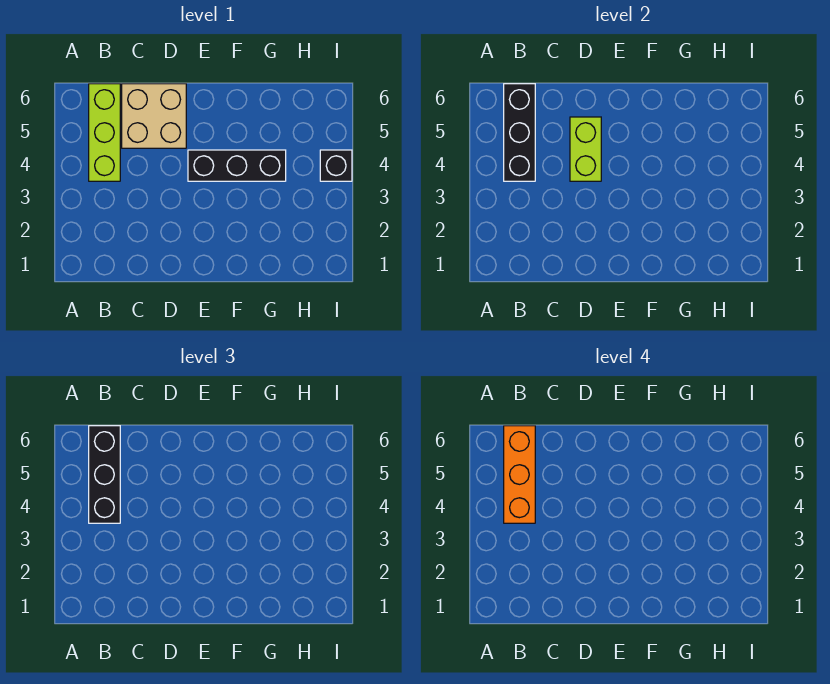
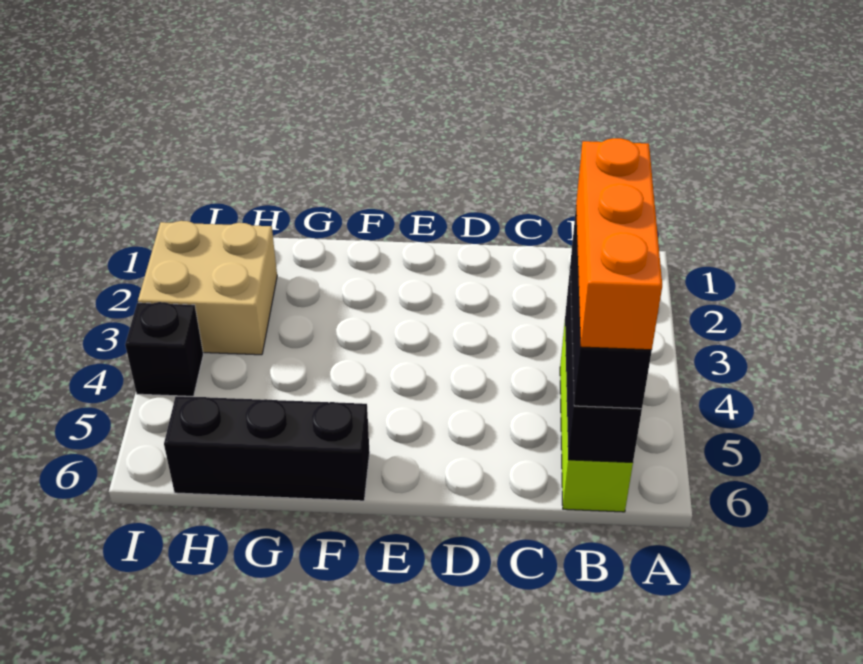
tan brick C5:D6 level 1 -> tan brick H2:I3 level 1
lime brick D4:D5 level 2 -> none
black brick E4:G4 level 1 -> black brick F6:H6 level 1

